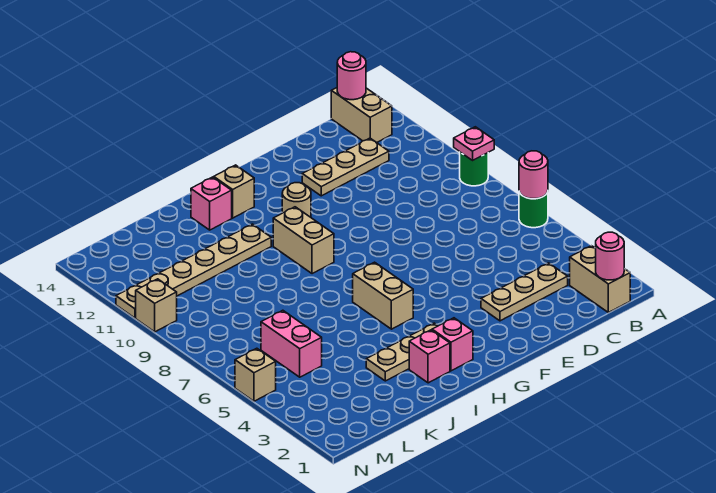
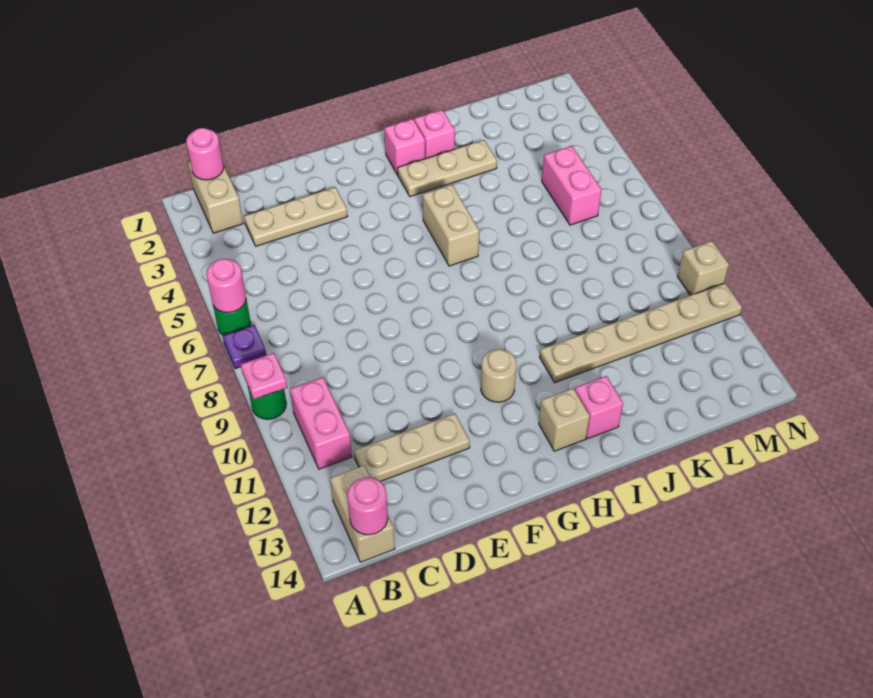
none -> purple plate A7 level 1
none -> pink brick B10:B11 level 1
tan brick H9:H10 level 1 -> none
tan brick N5 level 1 -> none

